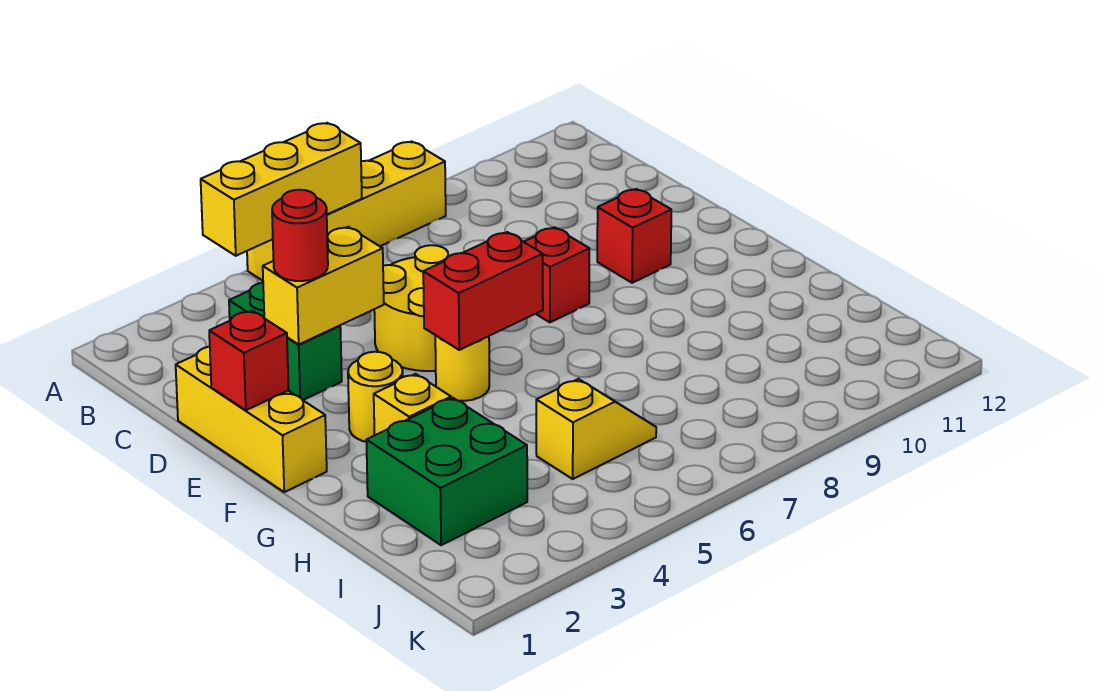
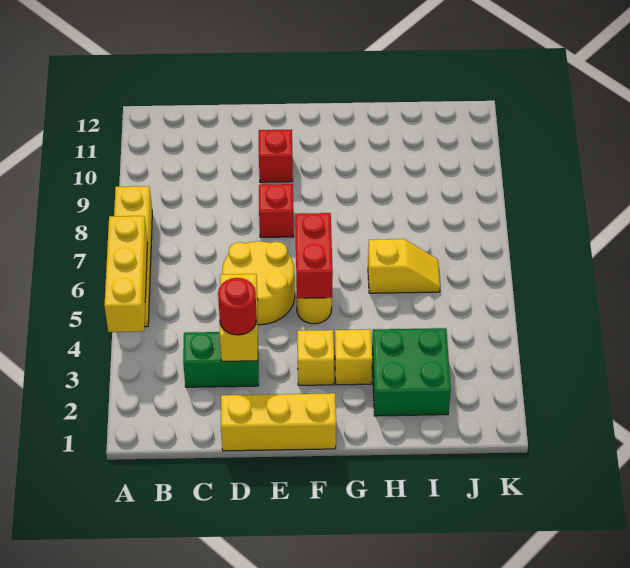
red brick E1 level 2 -> none
yellow round brick F3 level 1 -> yellow brick F3 level 1
yellow slope I5:I6 level 1 top 5 -> yellow slope H6:I6 level 1 top H

